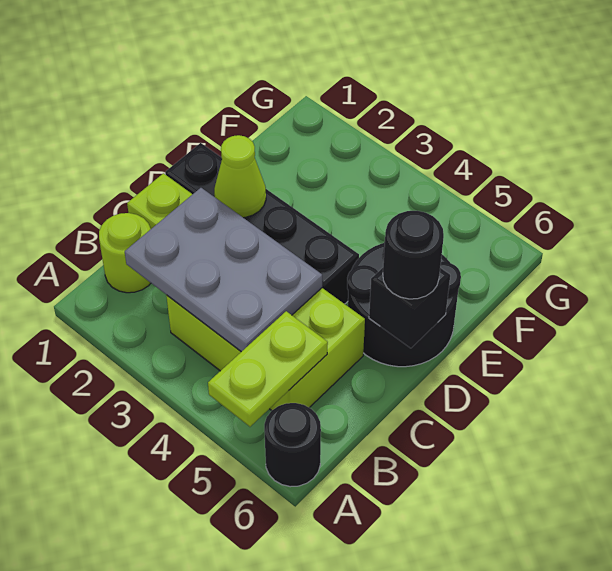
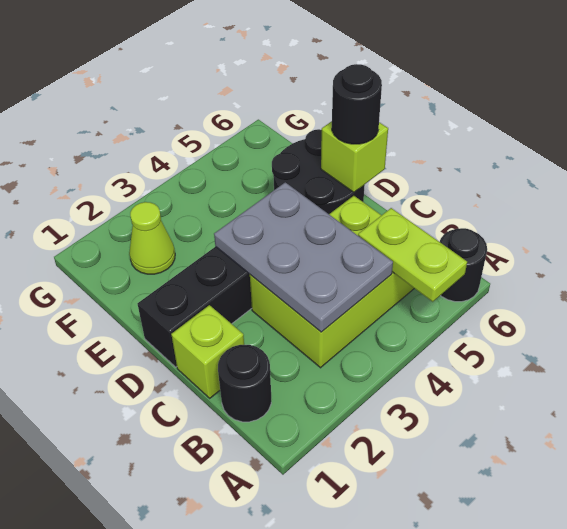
lime round brick B1 level 1 -> black round brick B1 level 1
grey plate B2:C4 level 2 -> grey plate B3:D4 level 2
lime cone D2 level 2 -> lime cone F2 level 1
black brick D6 level 2 -> lime brick D6 level 2

